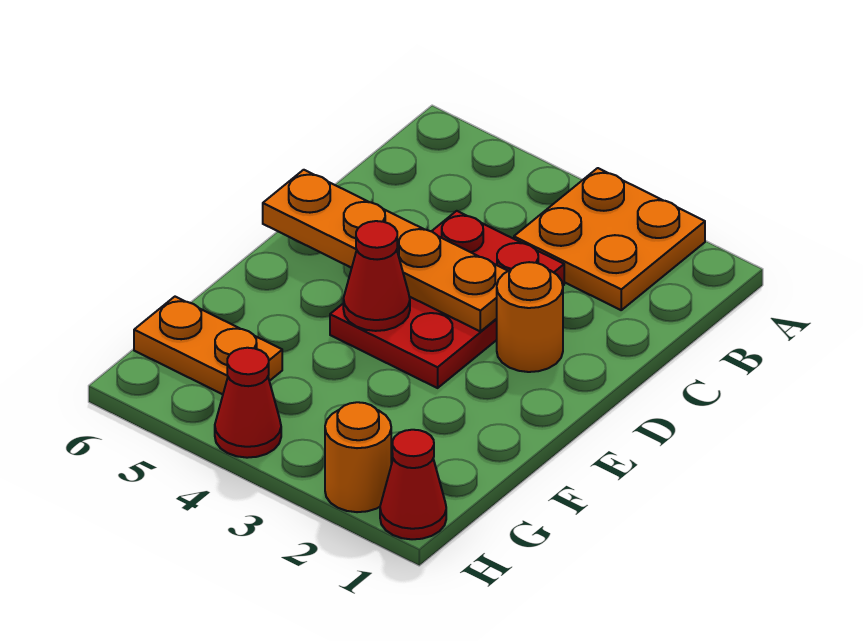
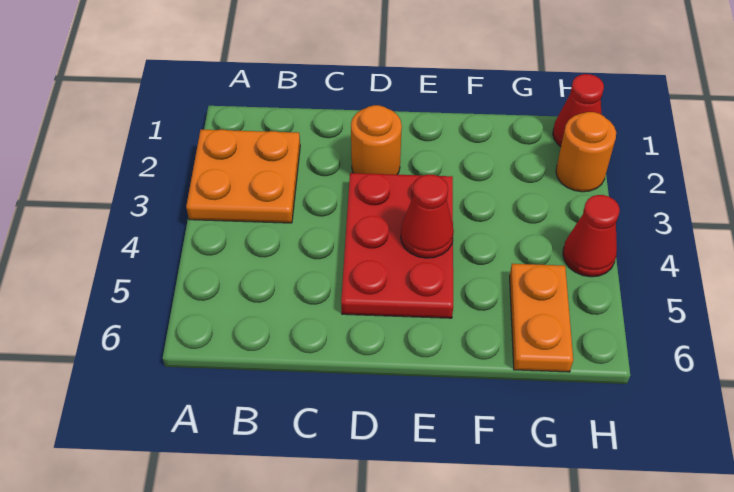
red plate C3:E4 level 1 -> red plate D3:E5 level 1
orange plate D3:D6 level 2 -> none

